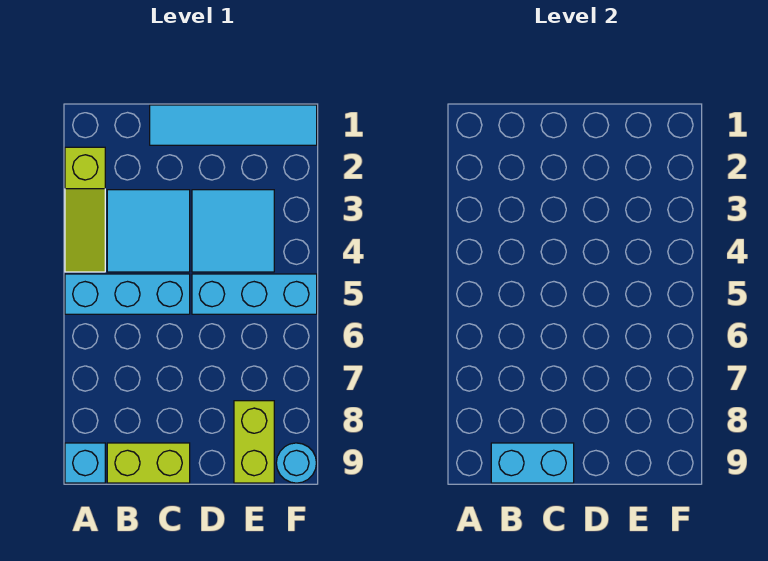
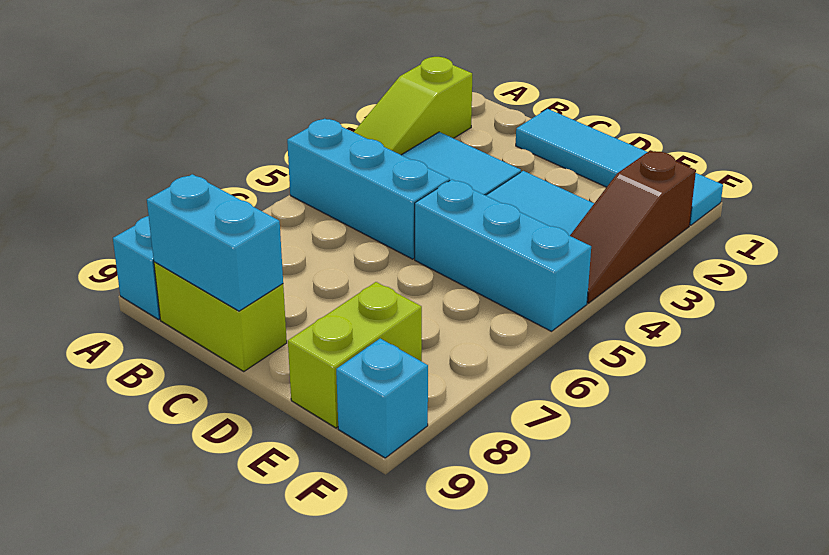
none -> brown slope F2:F4 level 1 top 2
cyan round brick F9 level 1 -> cyan brick F9 level 1

